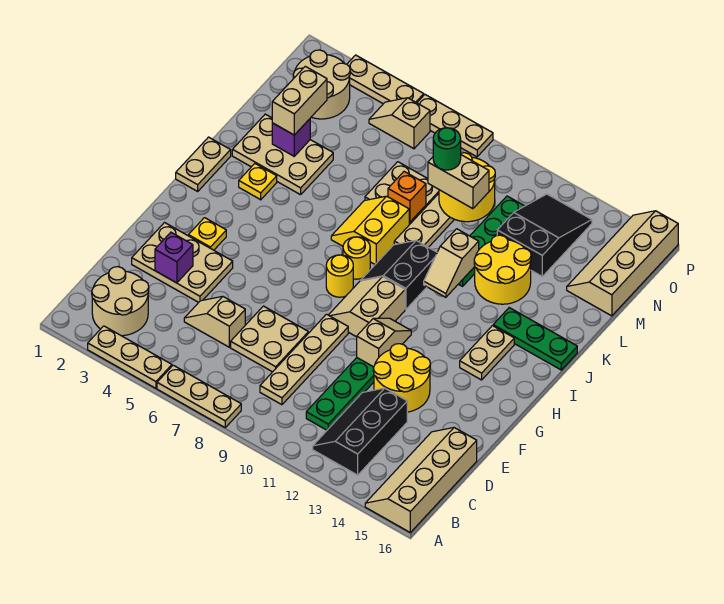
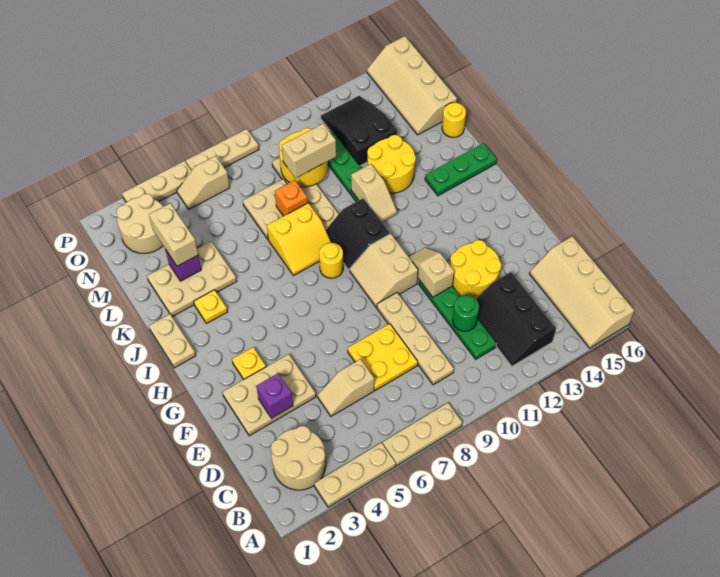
tan plate D7:E8 level 1 -> yellow plate D7:E8 level 1
yellow round brick H8 level 1 -> yellow round brick L16 level 1
tan plate H14:I14 level 1 -> none
yellow slope J7:K8 level 1 top 8 -> yellow slope J7:K8 level 1 top K
green round brick M9 level 4 -> green round brick D11 level 2

